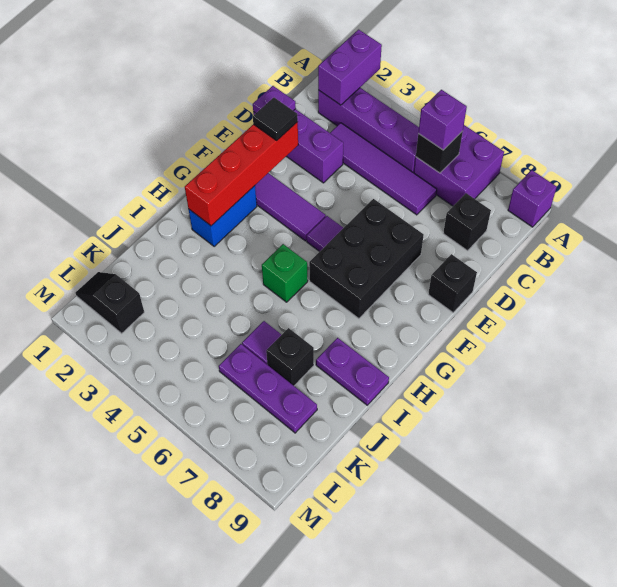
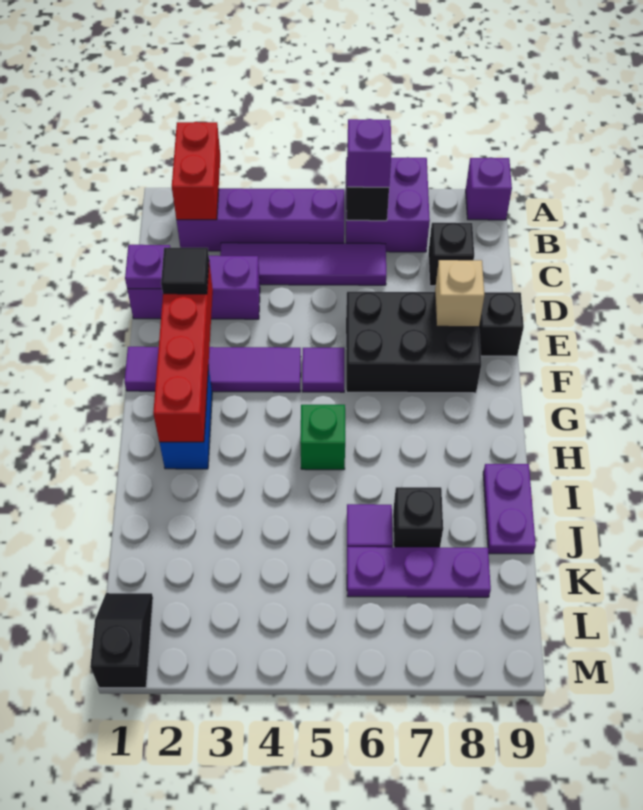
purple brick A2:B2 level 2 -> red brick A2:B2 level 2
black brick E6:G7 level 1 -> black brick E6:F8 level 1
none -> tan brick E8 level 2
purple plate I8:I9 level 1 -> purple plate I9:J9 level 1
black slope L1:L2 level 1 top 2 -> black slope L1:M1 level 1 top M

